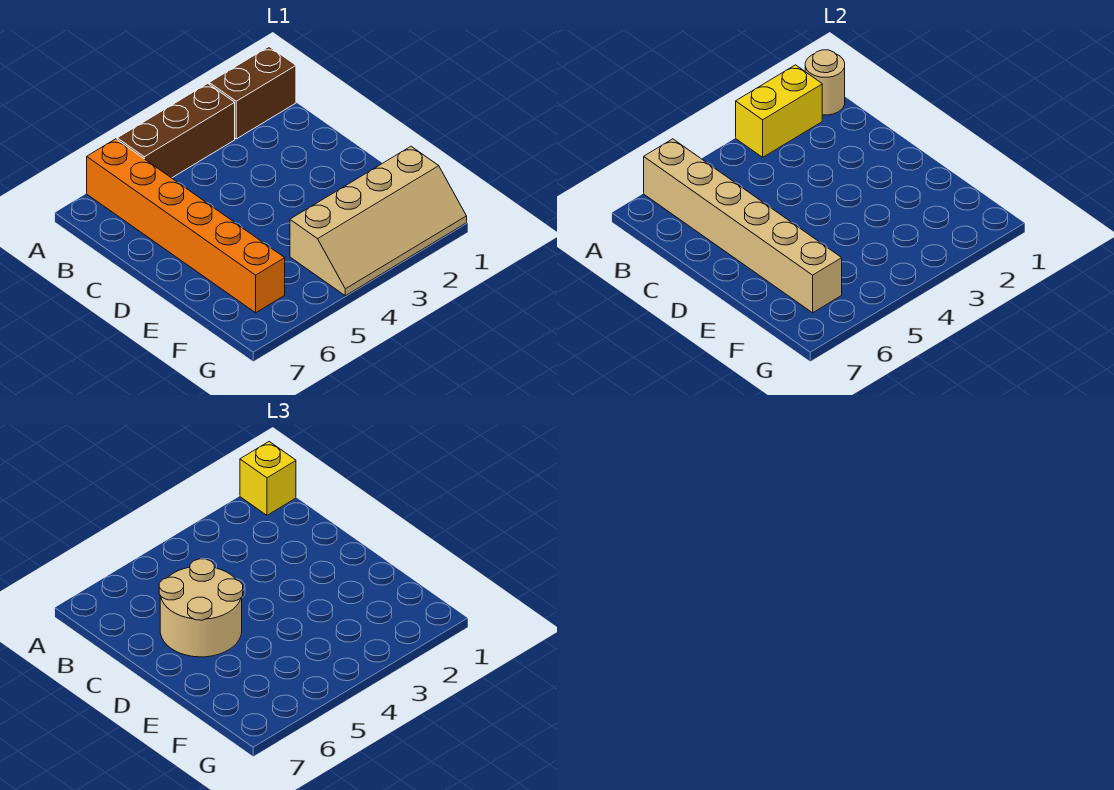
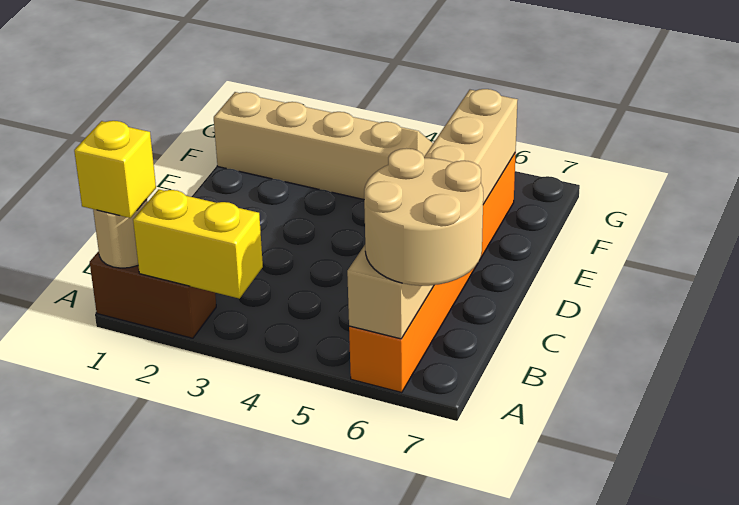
brown brick A3:A5 level 1 -> none
tan round brick C5:D6 level 3 -> tan round brick A6:B7 level 3

